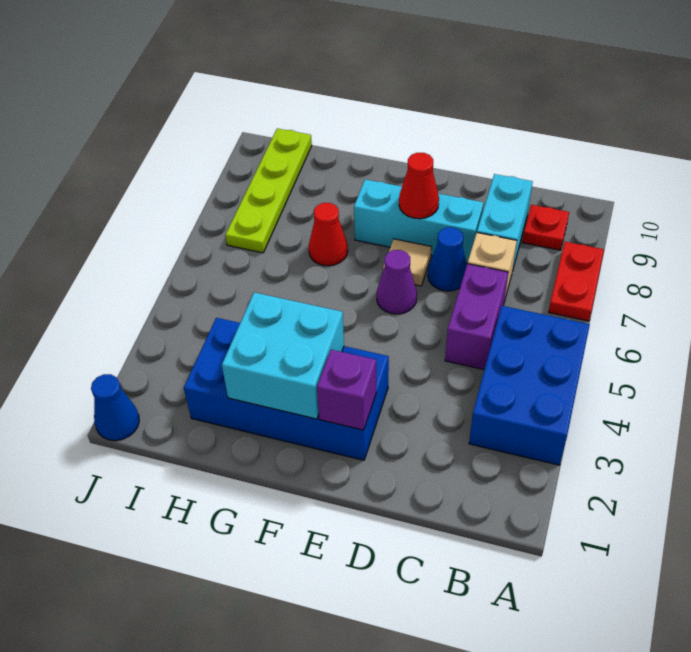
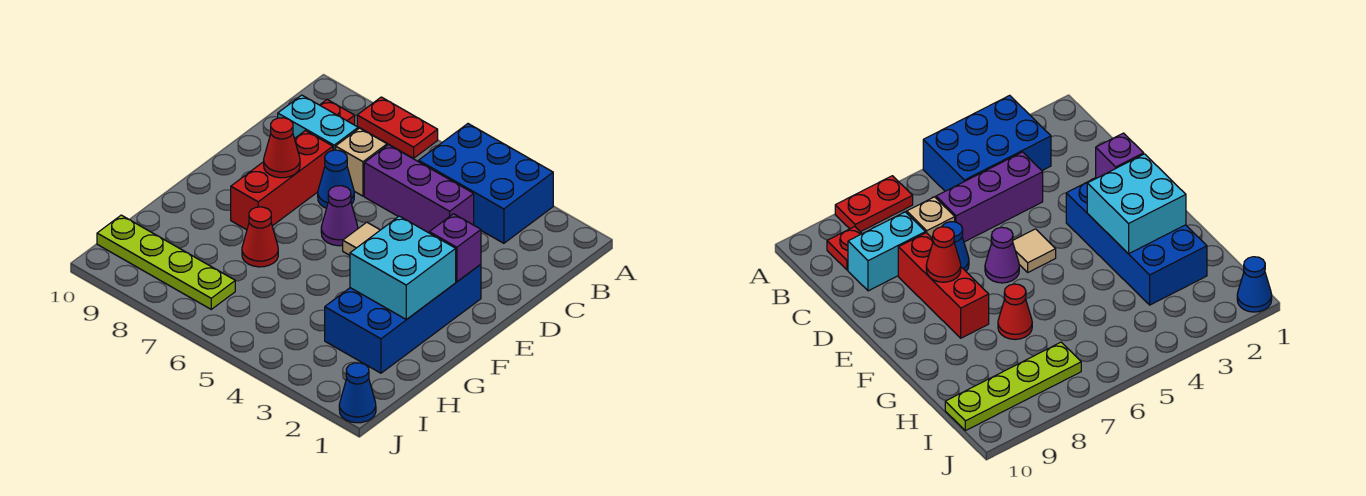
purple brick C5:C6 level 1 -> purple brick C4:C6 level 1
cyan brick D8:F8 level 1 -> red brick D8:F8 level 1
tan tile E7 level 1 -> tan tile E5 level 1

